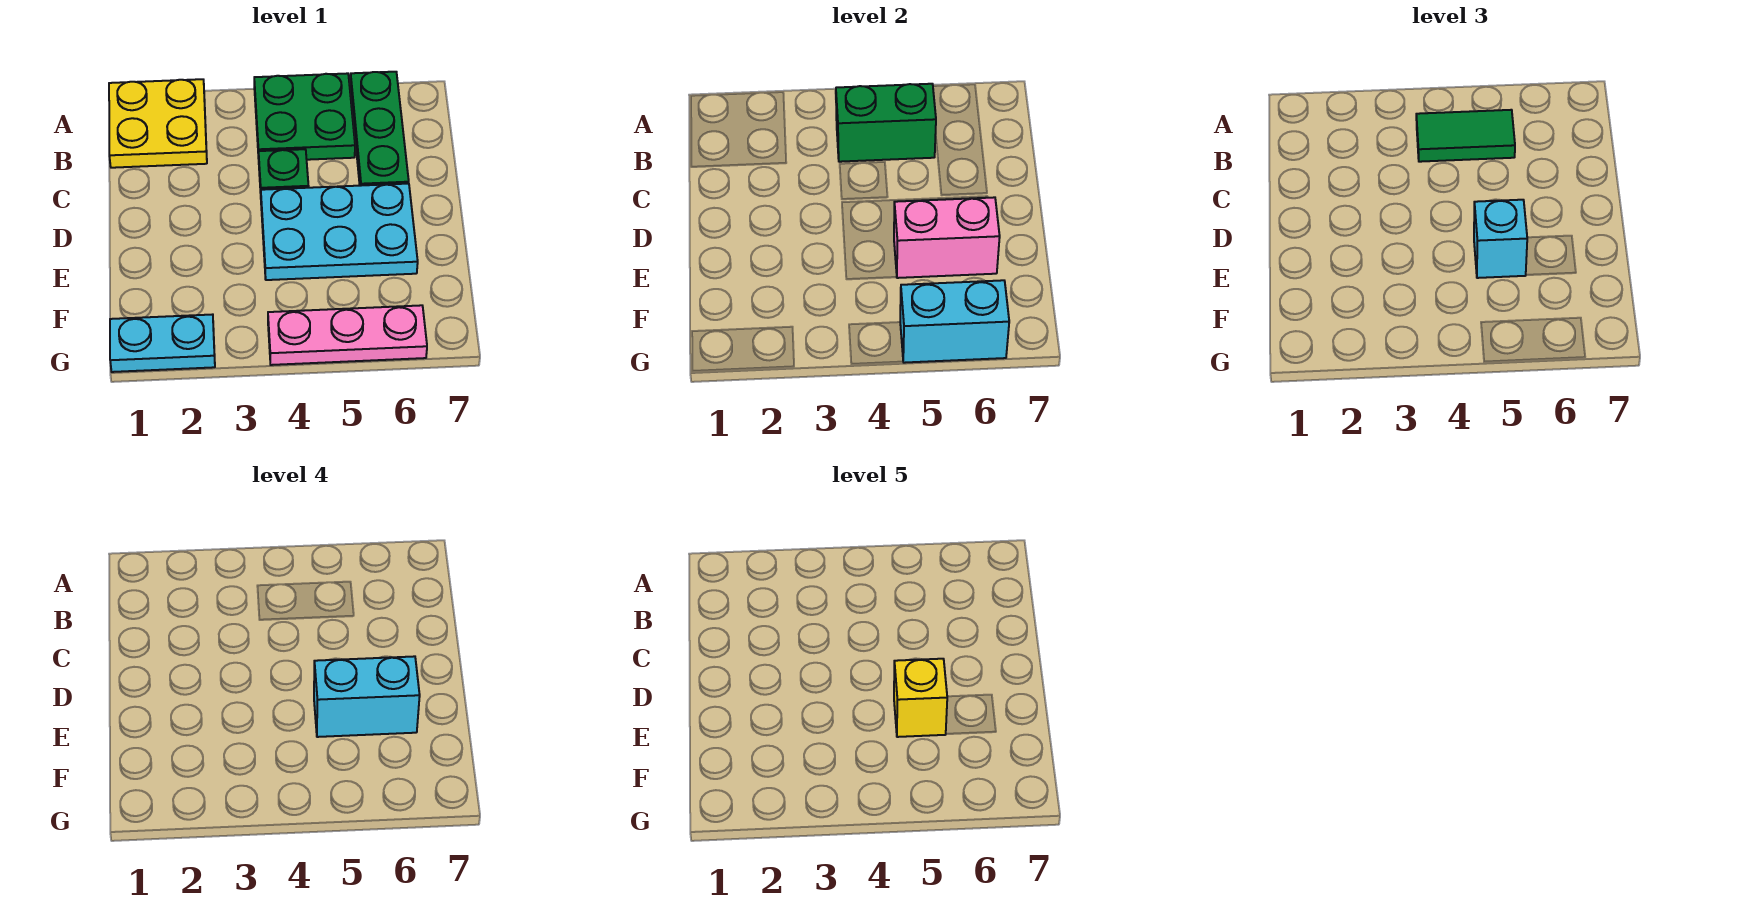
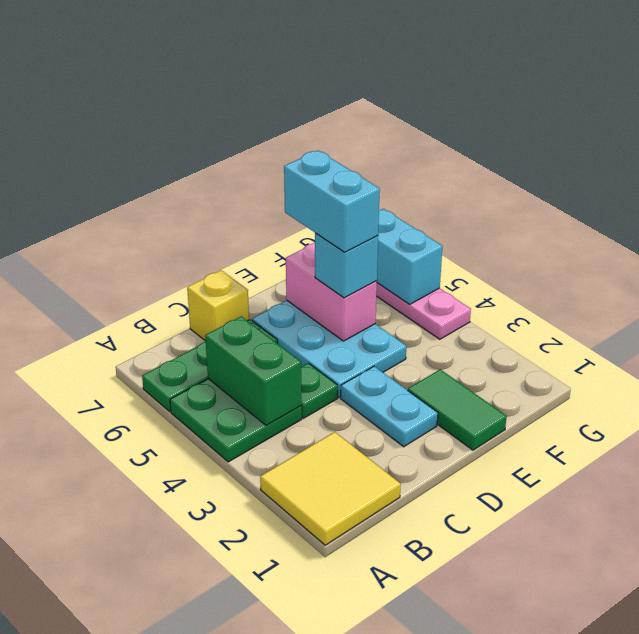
yellow plate A1:B2 level 1 -> yellow tile A1:B2 level 1
green tile B4:B5 level 3 -> green tile E1:E2 level 1
yellow brick E5 level 5 -> yellow brick C7 level 1
cyan plate G1:G2 level 1 -> cyan plate D2:D3 level 1

